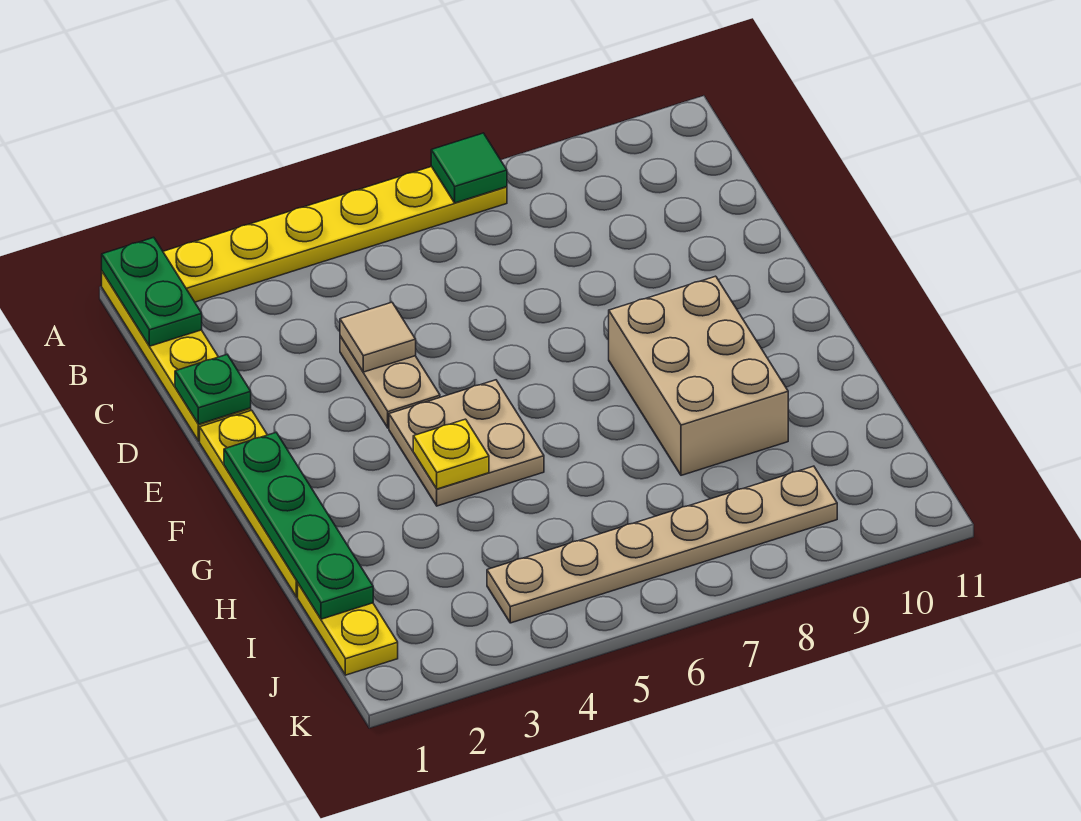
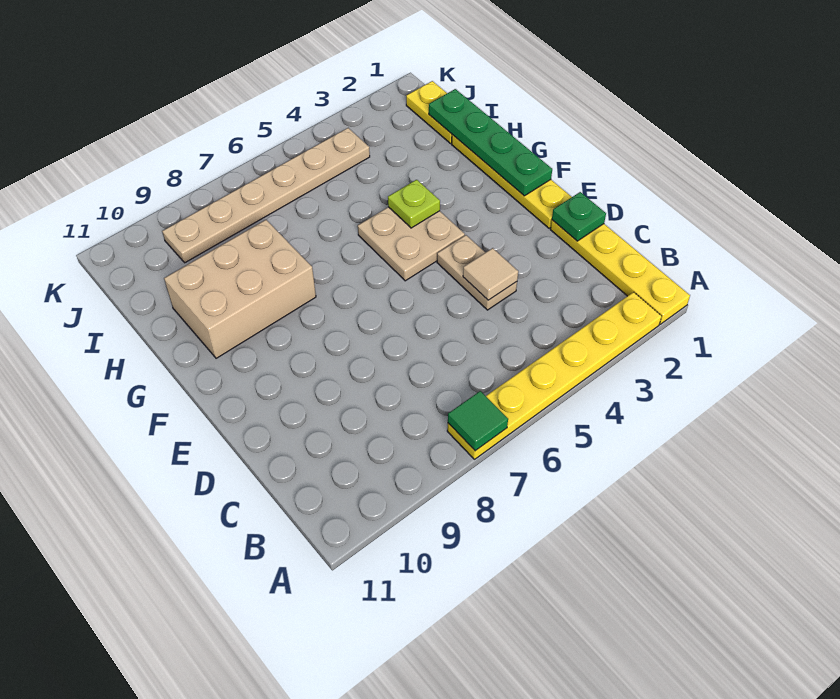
green plate A1:B1 level 2 -> none
tan brick F8:H9 level 1 -> tan brick G8:H10 level 1
yellow plate G4 level 2 -> lime plate G4 level 2

